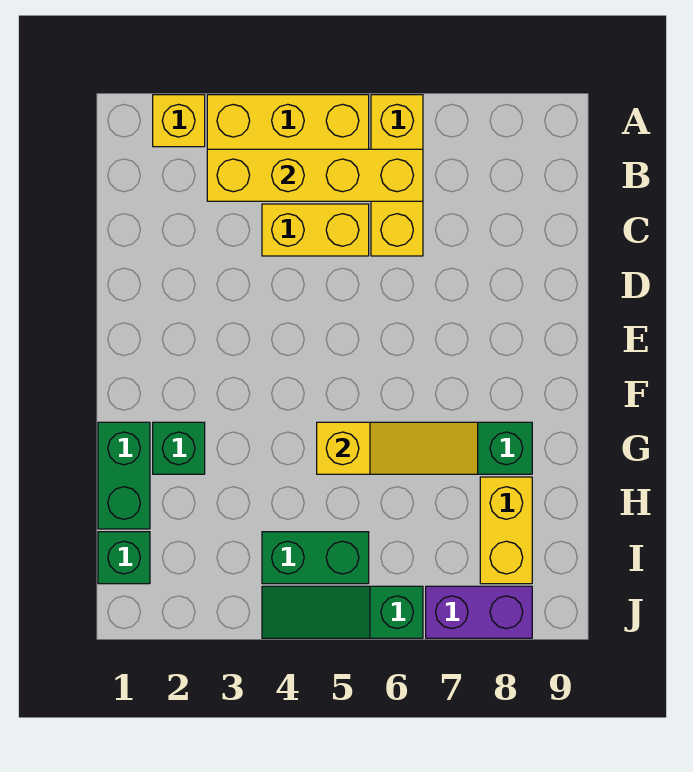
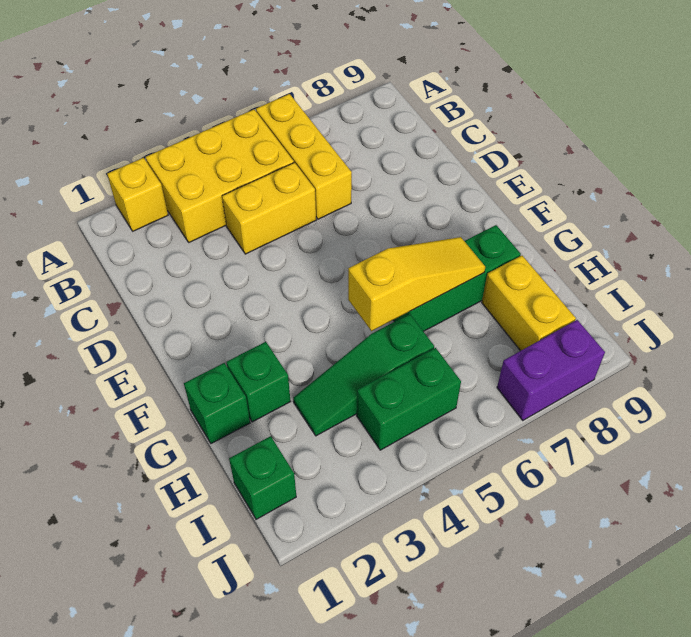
yellow brick B3:B6 level 2 -> none
green brick G1:H1 level 1 -> green brick G1 level 1
green slope J4:J6 level 1 top 6 -> green slope H3:H5 level 1 top 5

